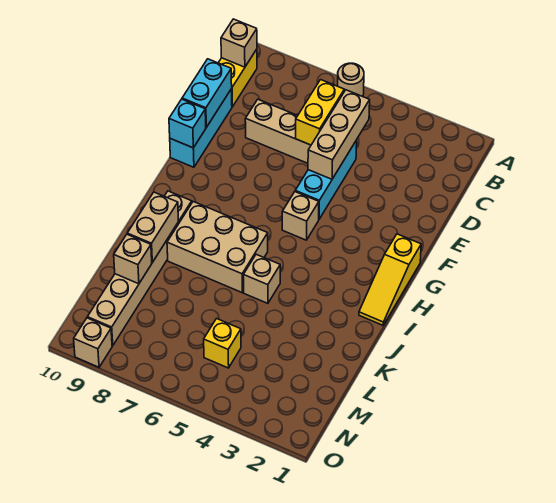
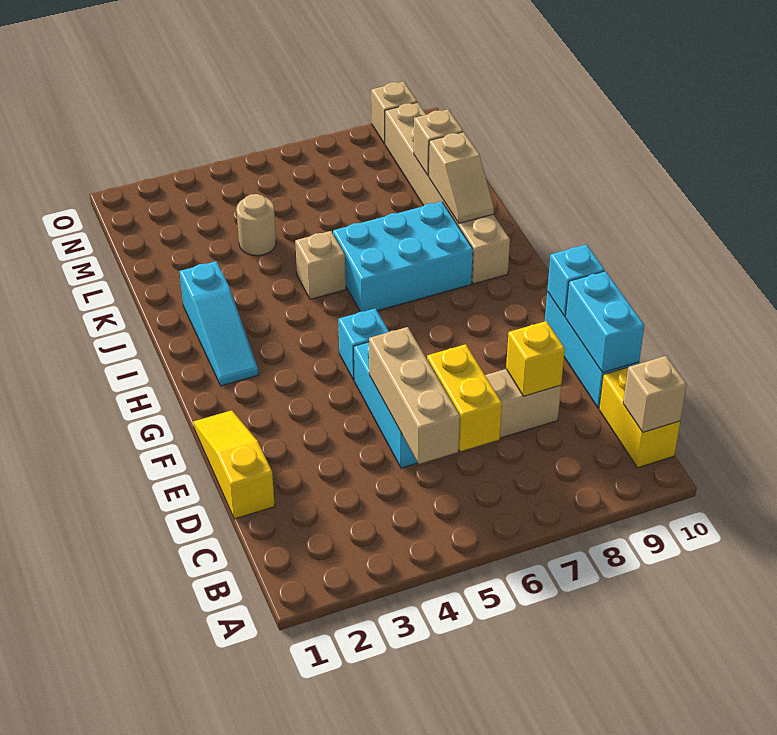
tan round brick A6 level 1 -> tan round brick L4 level 1
yellow slope G1:I1 level 1 top G -> yellow slope D1:F1 level 1 top D
tan brick G5 level 1 -> cyan brick G5 level 1
none -> cyan slope H2:J2 level 1 top J
tan brick I6:J8 level 1 -> cyan brick I6:J8 level 1
tan brick J9:K9 level 2 -> tan slope J9:K9 level 2 top K
yellow brick M5 level 1 -> yellow brick D8 level 2

